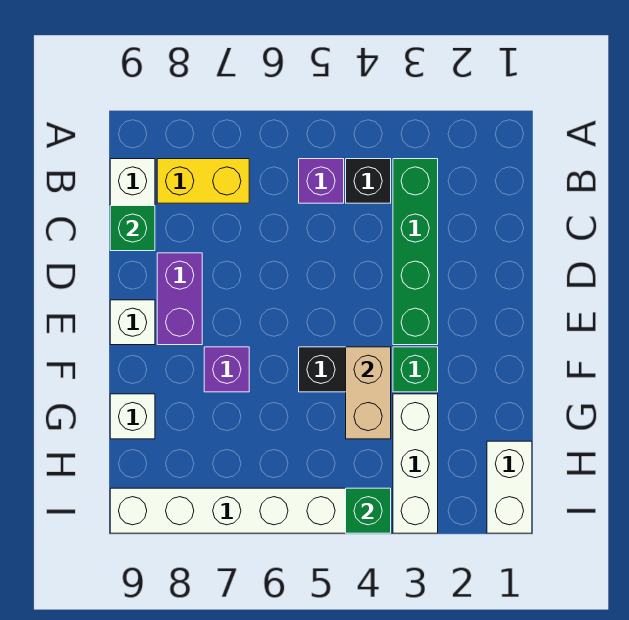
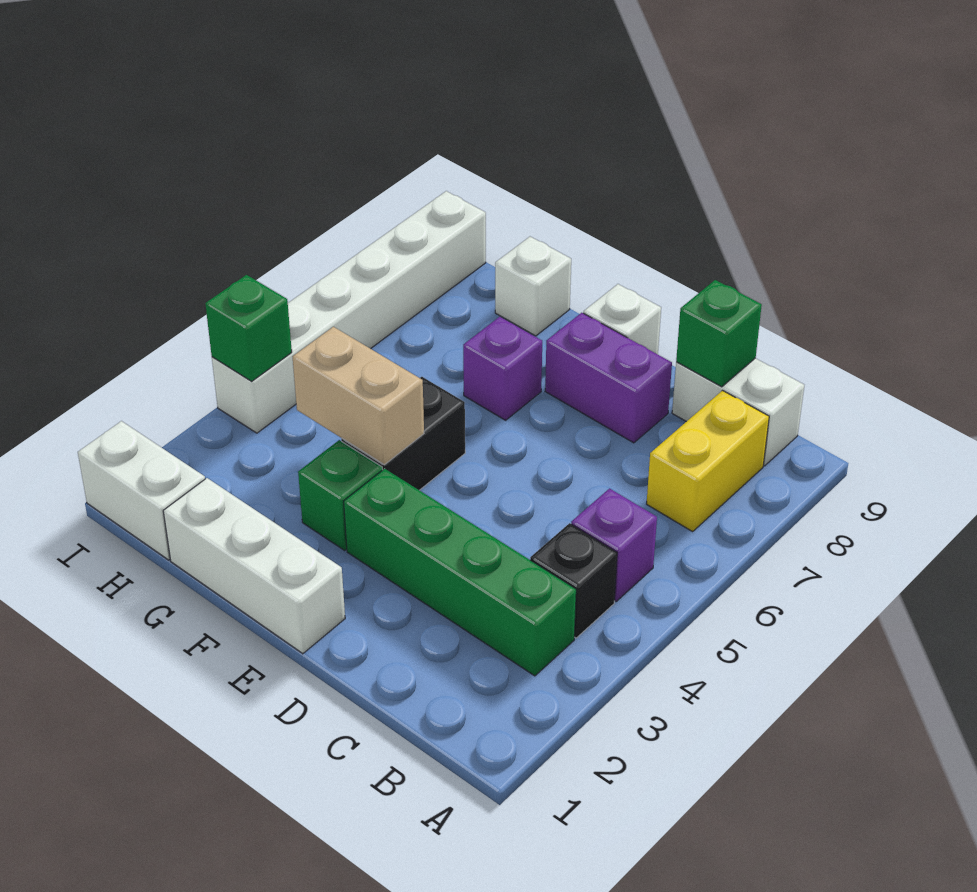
white brick G3:I3 level 1 -> white brick E1:G1 level 1

